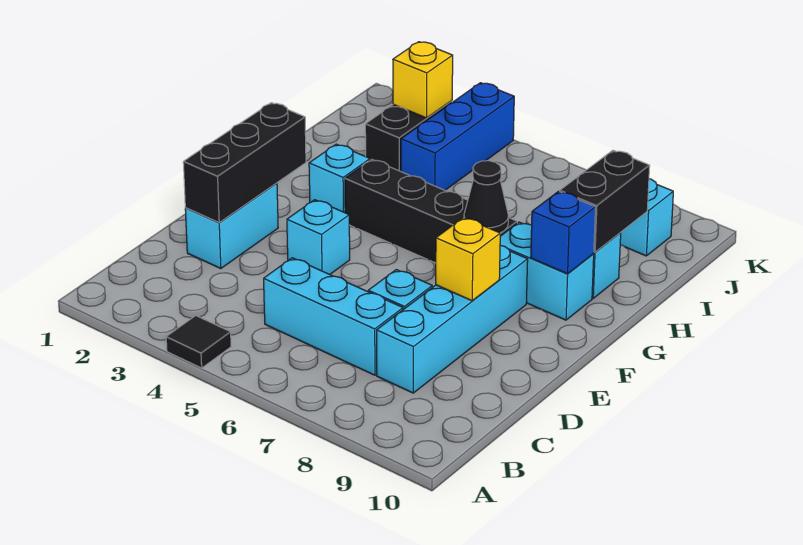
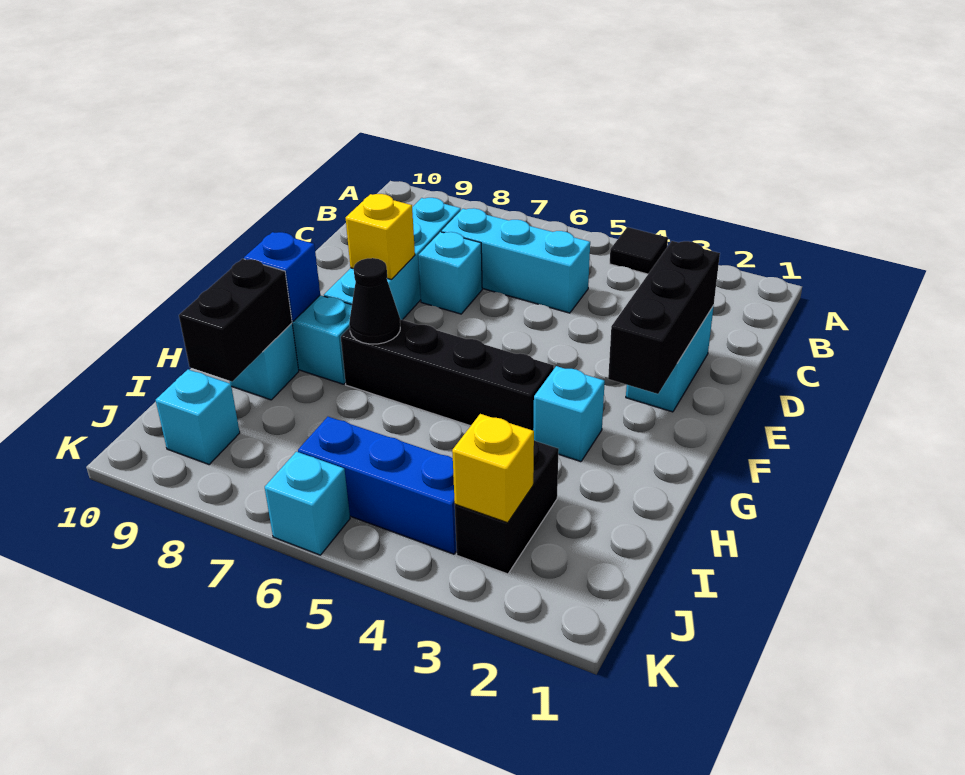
cyan brick E4 level 1 -> cyan brick K6 level 1
blue brick I4:K4 level 1 -> blue brick J4:J6 level 1

